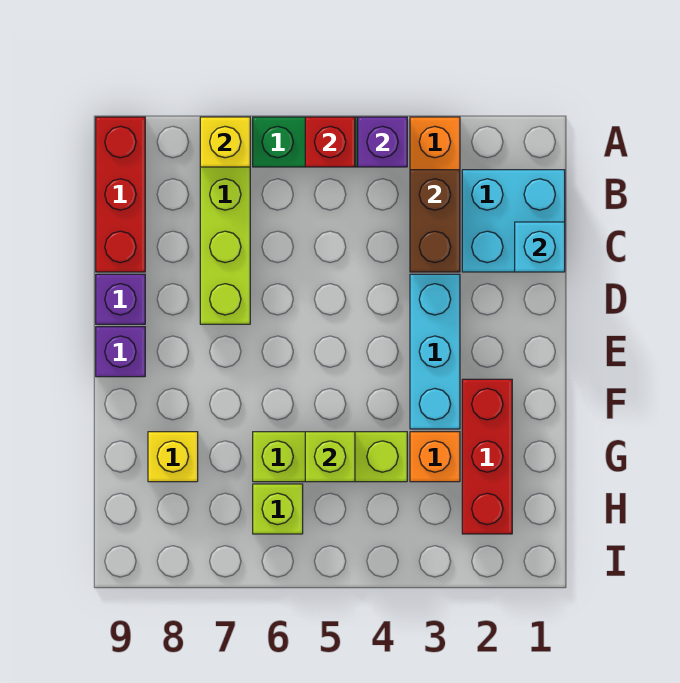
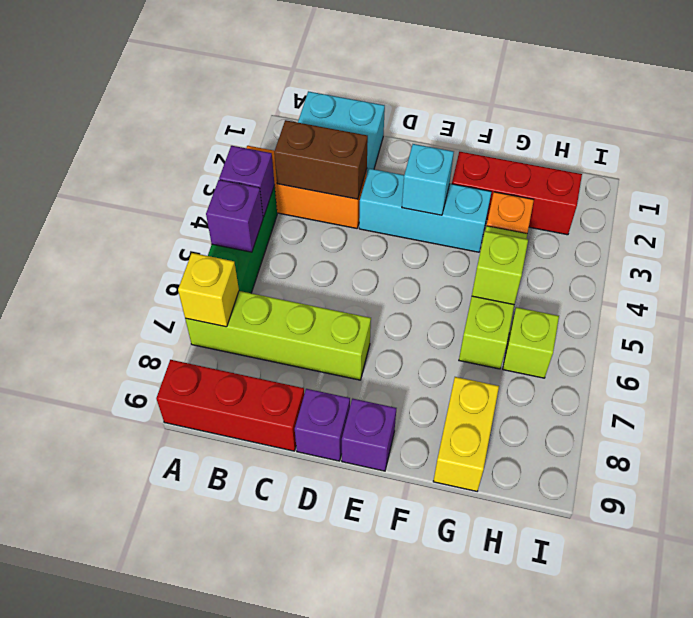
red brick A5 level 2 -> purple brick A5 level 2
cyan brick C1 level 2 -> cyan brick E3 level 2
yellow brick G8 level 1 -> yellow brick G8:G9 level 1

